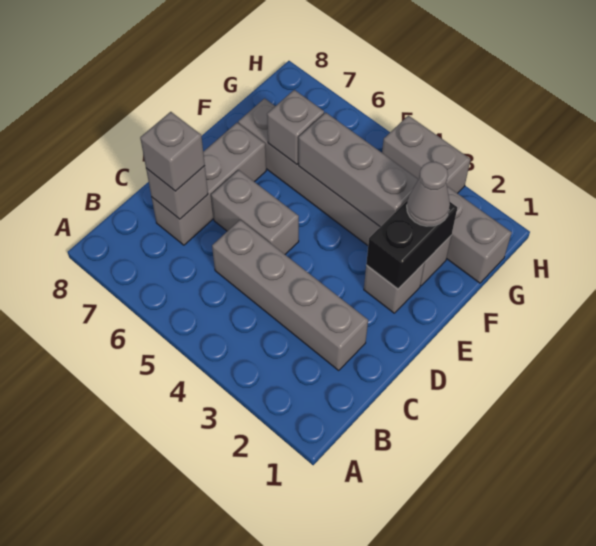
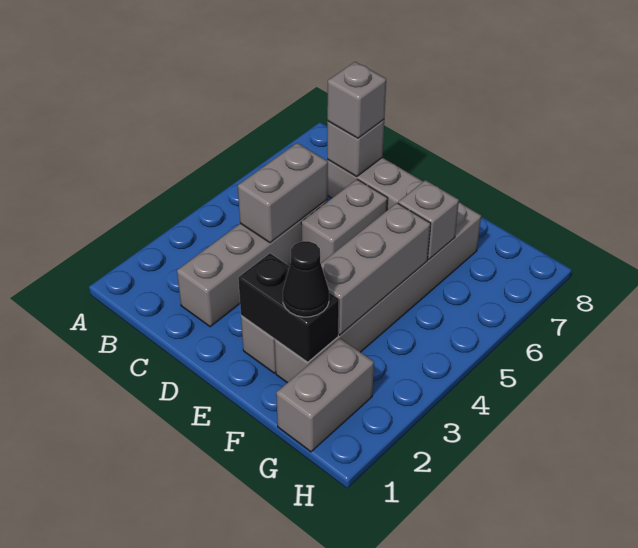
grey cone F2 level 3 -> black cone F2 level 3
grey brick H3:H4 level 1 -> grey brick C4:C5 level 2

